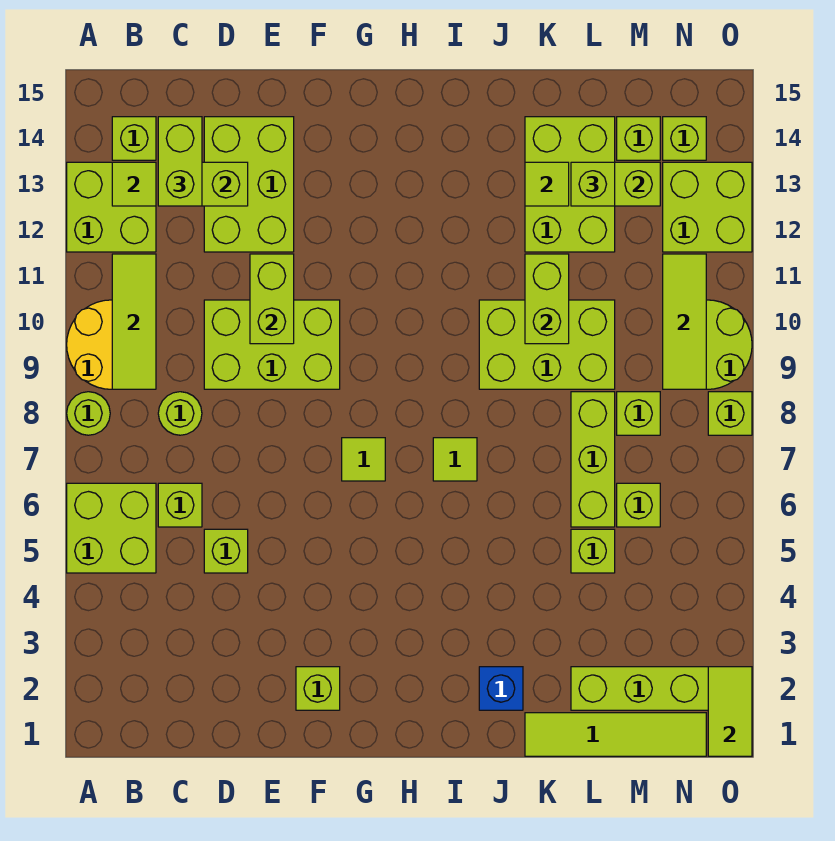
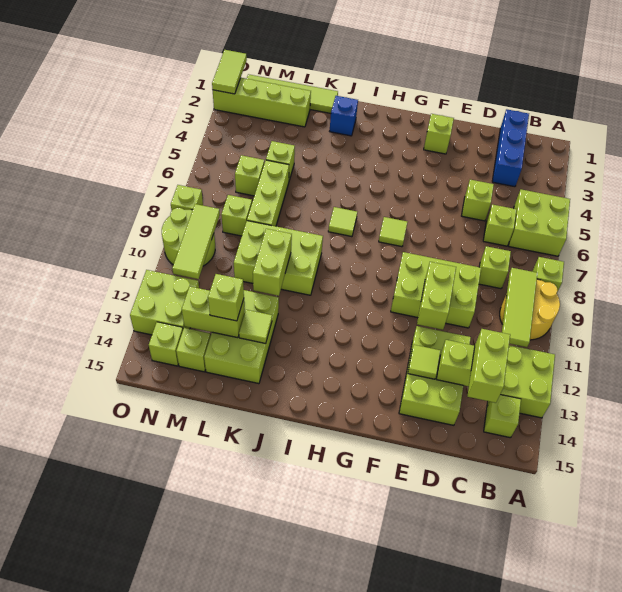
lime round brick A8 level 1 -> lime brick A8 level 1
lime tile B13 level 2 -> lime tile E13 level 2
none -> blue brick C1:C3 level 1
lime round brick C8 level 1 -> lime brick C8 level 1

